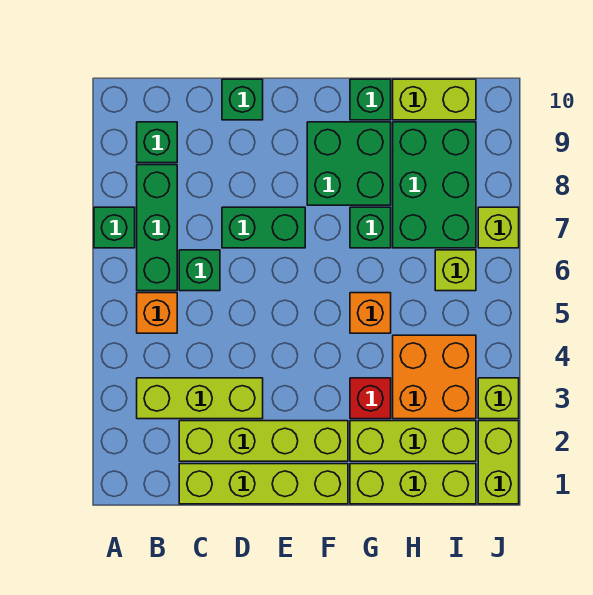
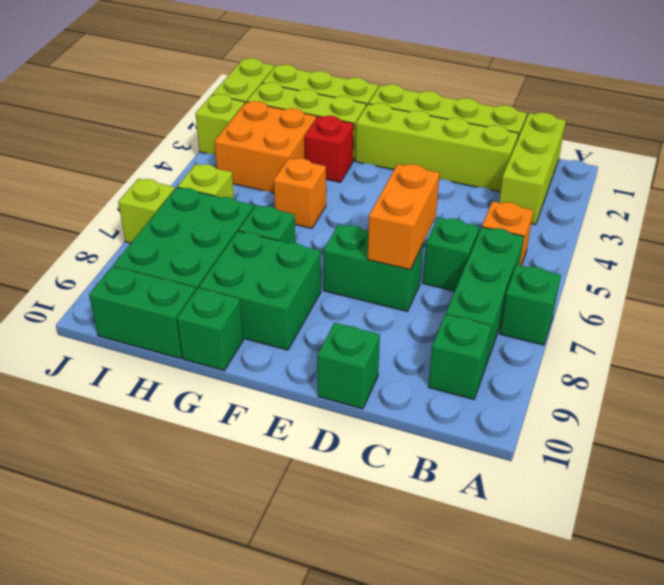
lime brick B3:D3 level 1 -> lime brick B1:B3 level 1
none -> orange brick D6:D7 level 2
lime brick H10:I10 level 1 -> green brick H10:I10 level 1

